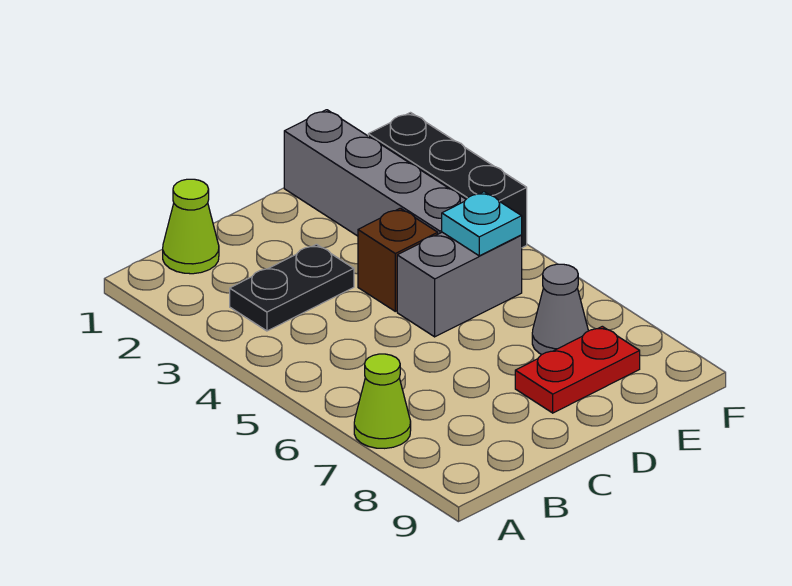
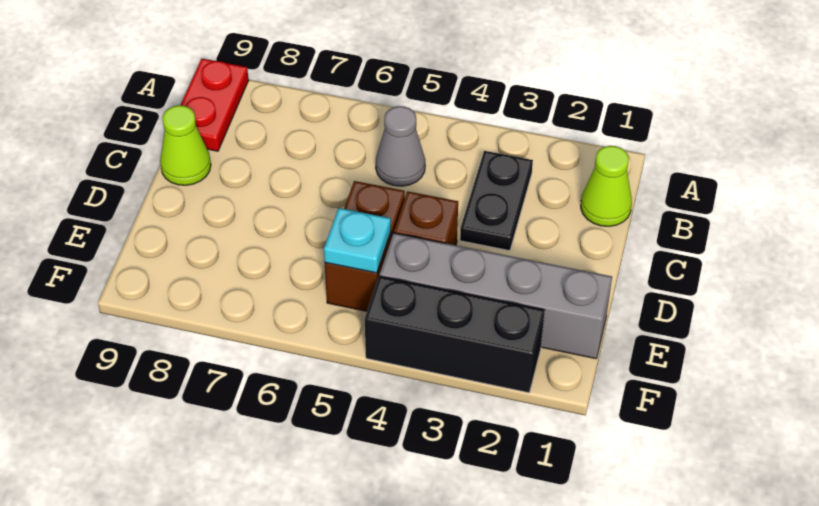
lime cone A7 level 1 -> lime cone C9 level 1
grey brick D5:E5 level 1 -> brown brick D5:E5 level 1
red plate D8:E8 level 1 -> red plate A9:B9 level 1
grey cone E7 level 1 -> grey cone B5 level 1

